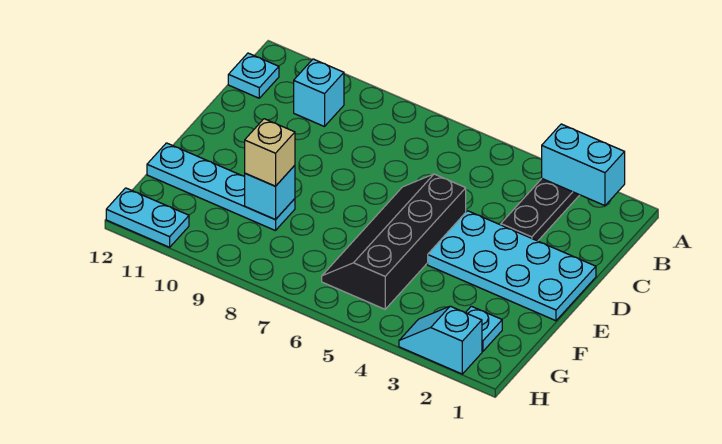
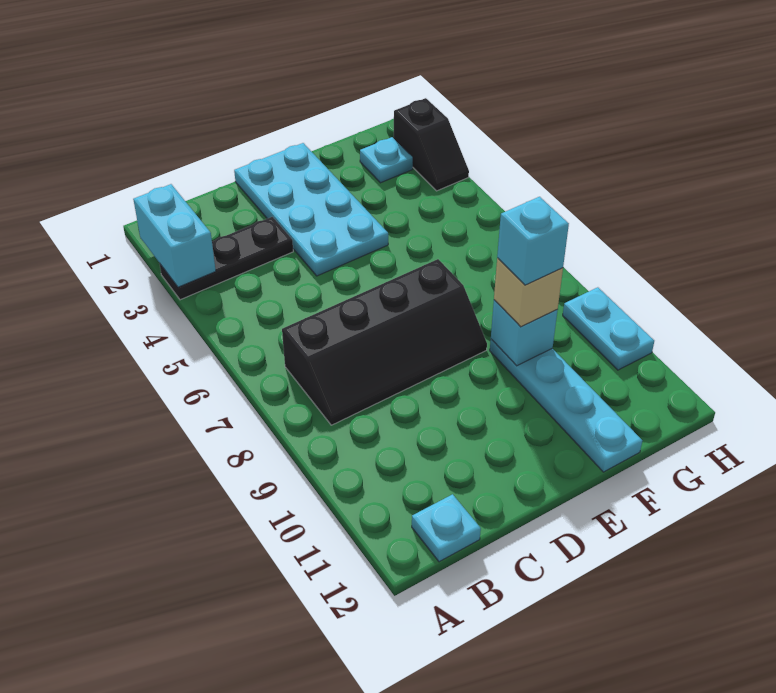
cyan brick B10 level 1 -> cyan brick F9 level 4
black slope D5:G6 level 1 top 5 -> black slope B7:E8 level 1 top 7
cyan slope H2:H3 level 1 top 2 -> black slope H2:H3 level 1 top 2
cyan plate H11:H12 level 1 -> cyan plate H9:H10 level 1

